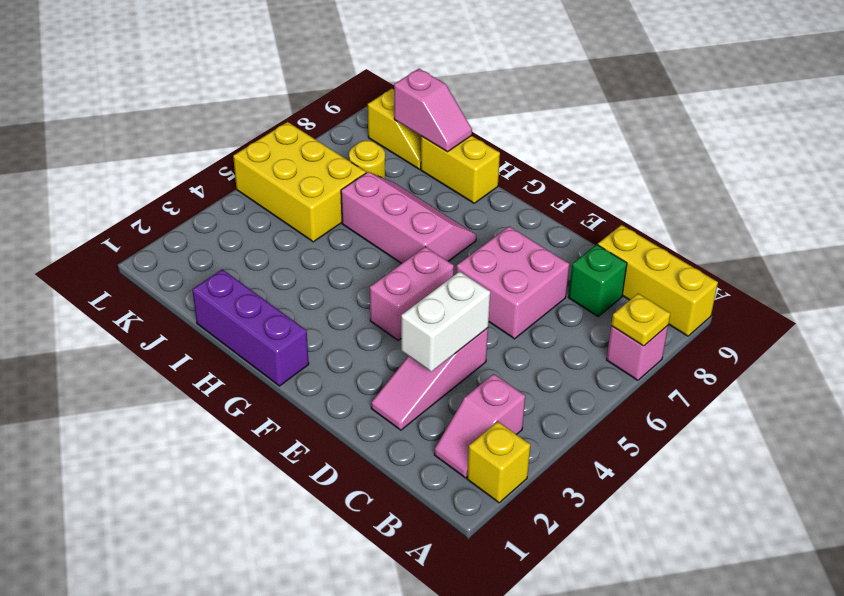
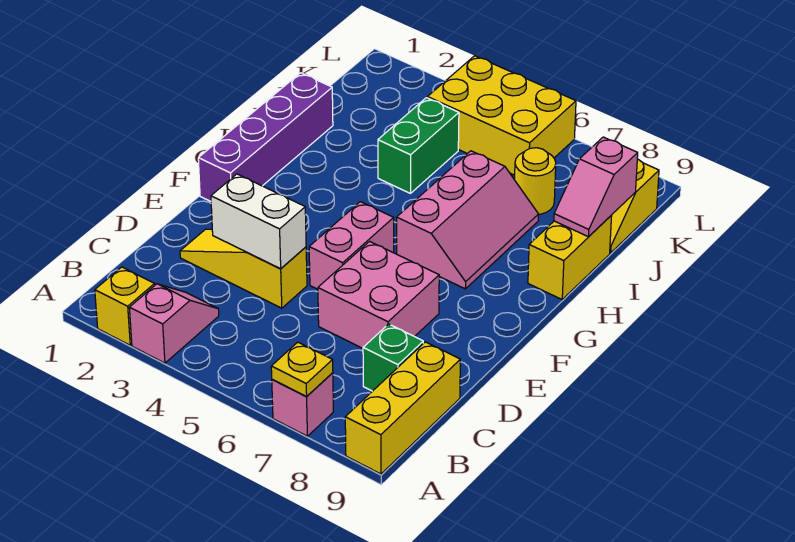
pink slope B2:B3 level 1 top 3 -> pink slope A3:B3 level 1 top A
pink slope D2:D4 level 1 top 4 -> yellow slope D2:D4 level 1 top 4
pink brick F4:F5 level 1 -> pink brick E5:F5 level 1
purple brick G1:I1 level 1 -> purple brick F1:I1 level 1
none -> green brick I4:J4 level 1
yellow brick J5:L6 level 1 -> yellow brick K4:L6 level 1

